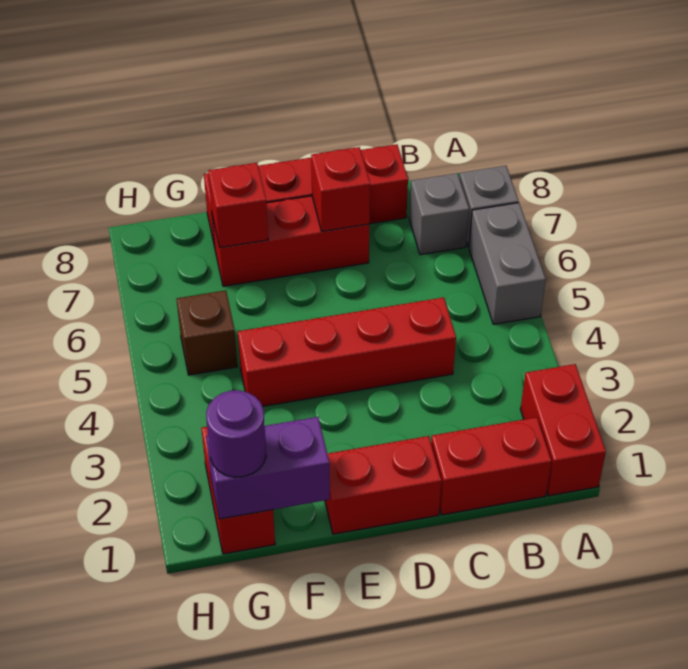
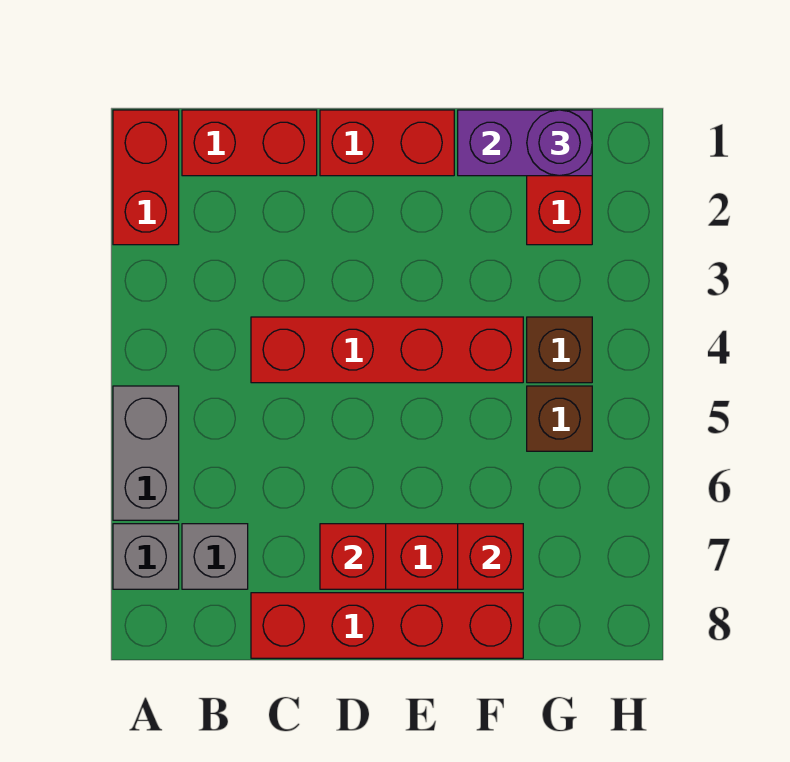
none -> brown brick G4 level 1

